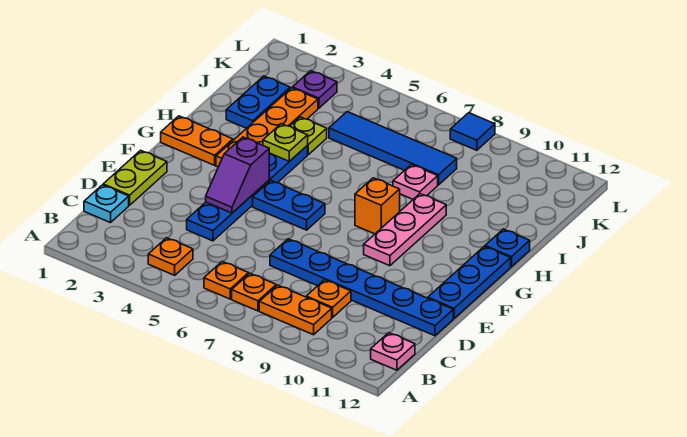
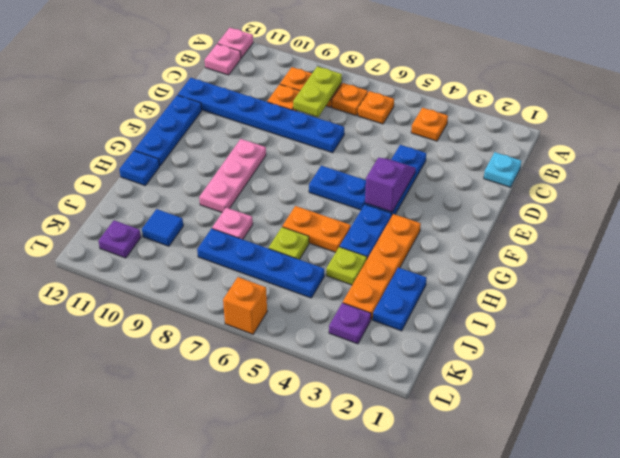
none -> pink plate A12 level 1
lime plate D1:E1 level 1 -> lime plate B8:C8 level 2
orange plate G1:G2 level 1 -> orange plate H5:H6 level 1
orange brick G8 level 1 -> orange brick L6 level 1
lime plate H4 level 2 -> lime plate I6 level 1
blue tile J5:J8 level 1 -> blue plate J5:J8 level 1
none -> purple plate K11 level 1
blue tile L8 level 1 -> blue tile J10 level 1

